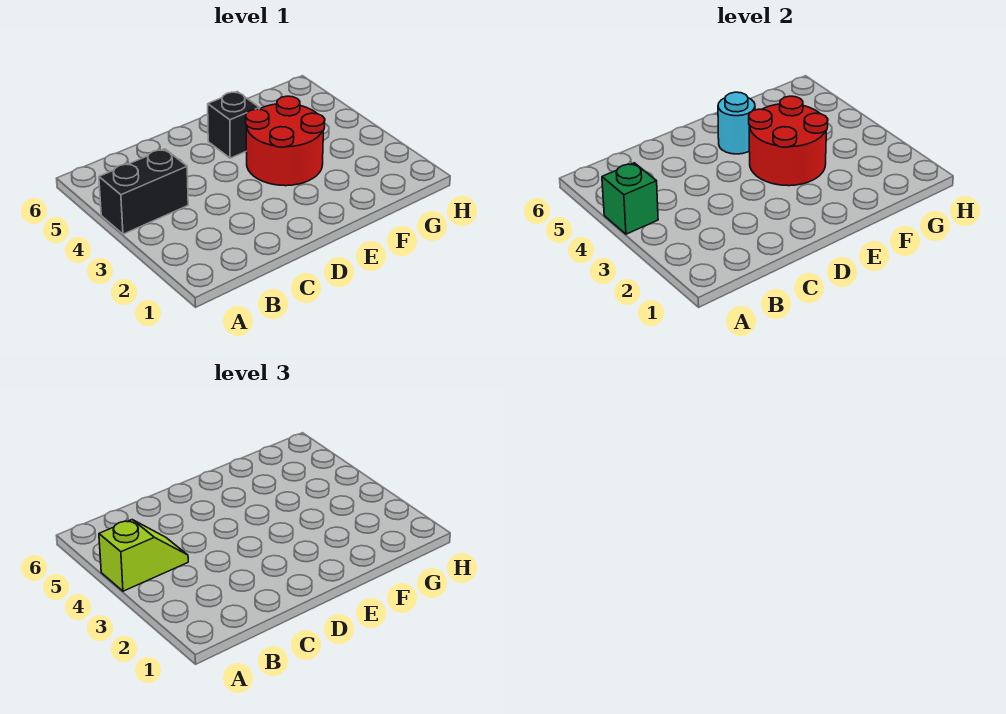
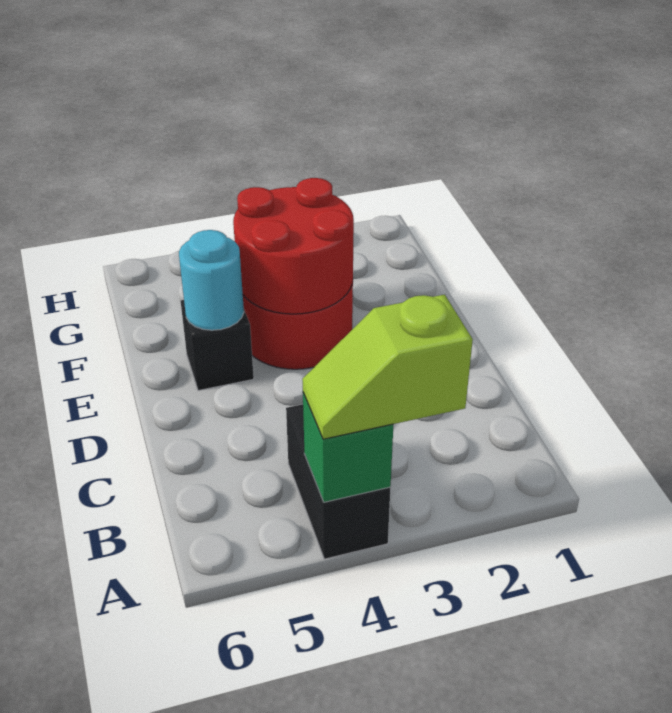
lime slope A4:B4 level 3 top A -> lime slope A3:A4 level 3 top 3

